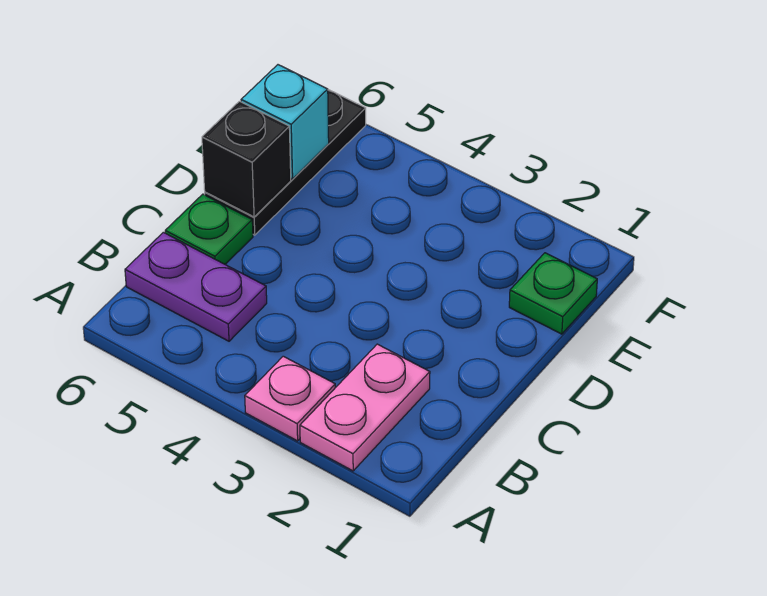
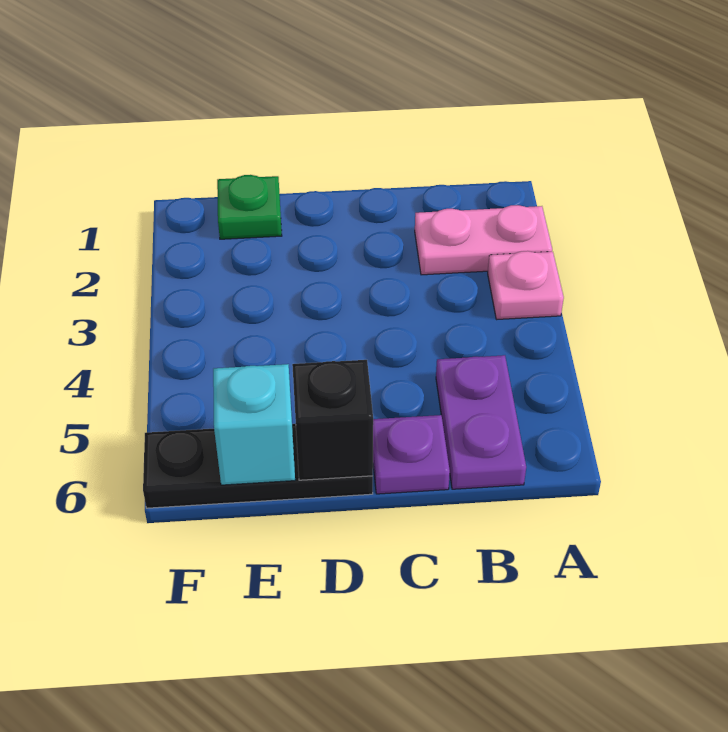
green plate C6 level 1 -> purple plate C6 level 1

